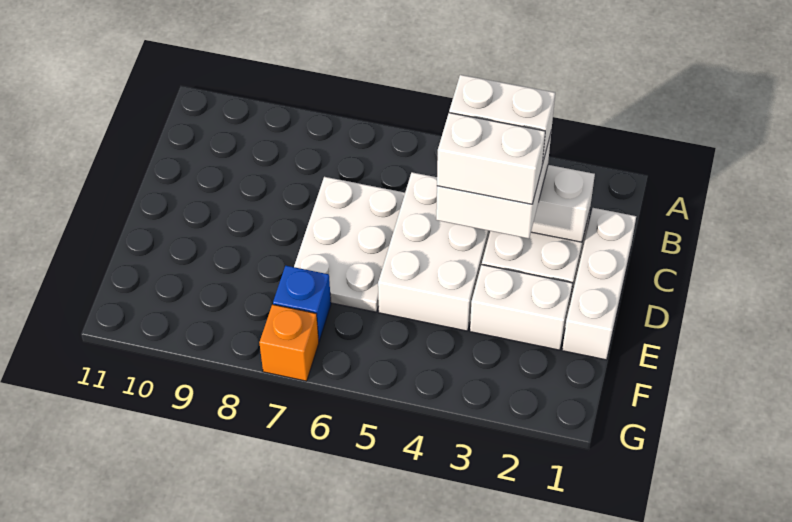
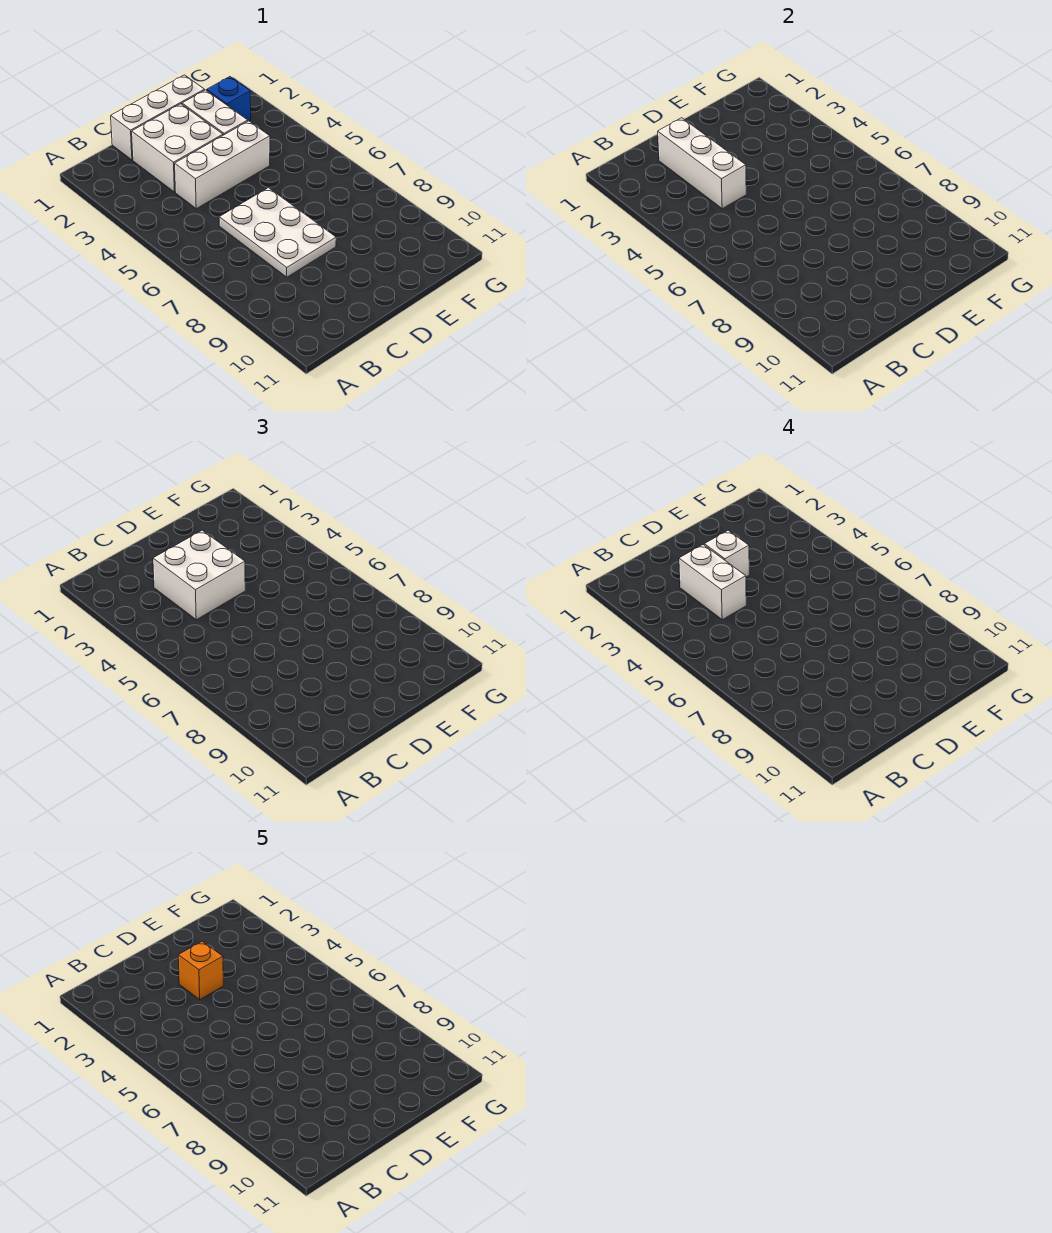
white brick C4:E5 level 1 -> white brick C4:E4 level 1
white plate C6:E7 level 1 -> white plate C6:D8 level 1
white brick D3:D4 level 4 -> white brick D3 level 4
blue brick F7 level 1 -> blue brick F2 level 1
orange brick G7 level 1 -> orange brick D3 level 5

